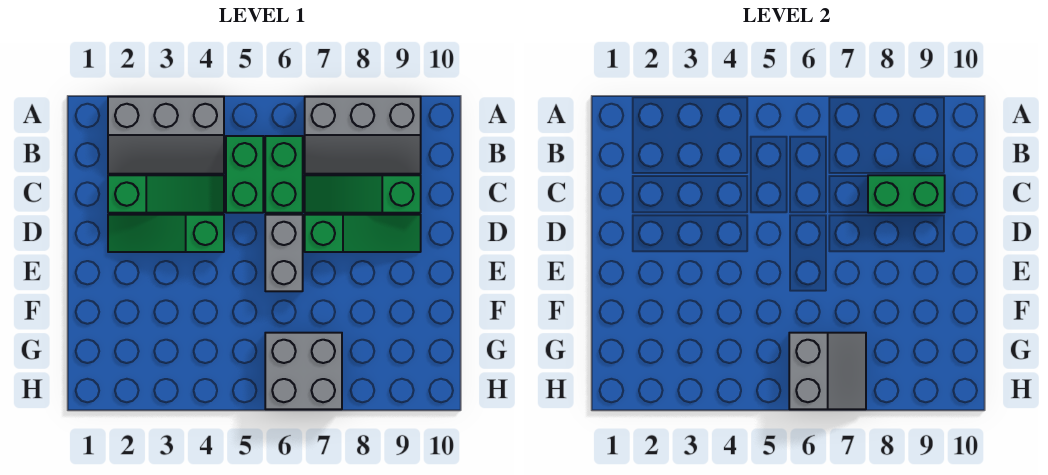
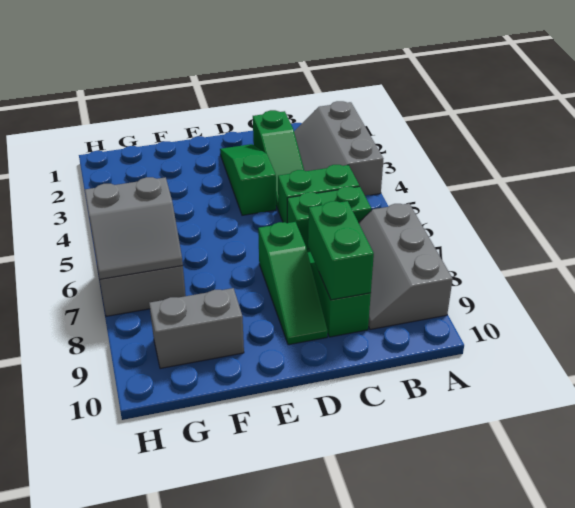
grey brick D6:E6 level 1 -> grey brick F9:G9 level 1

